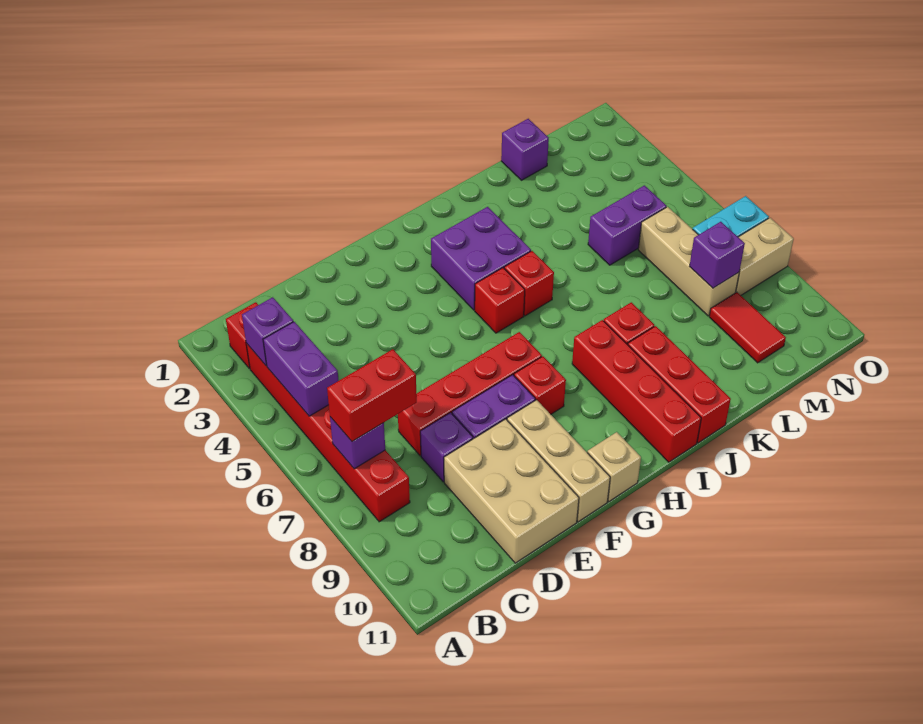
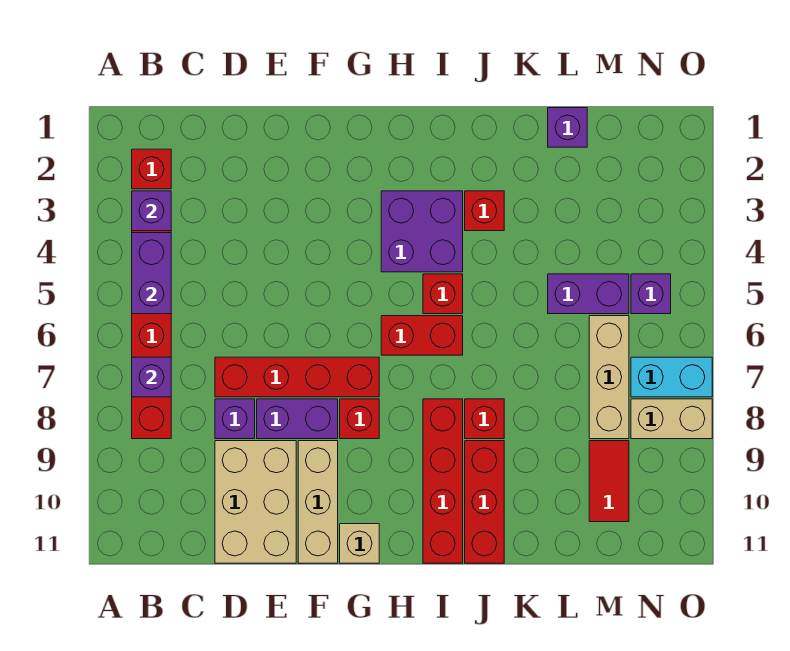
red brick B7:C7 level 3 -> red brick H6:I6 level 1
red brick H5 level 1 -> red brick J3 level 1
purple brick M8 level 2 -> purple brick N5 level 1

